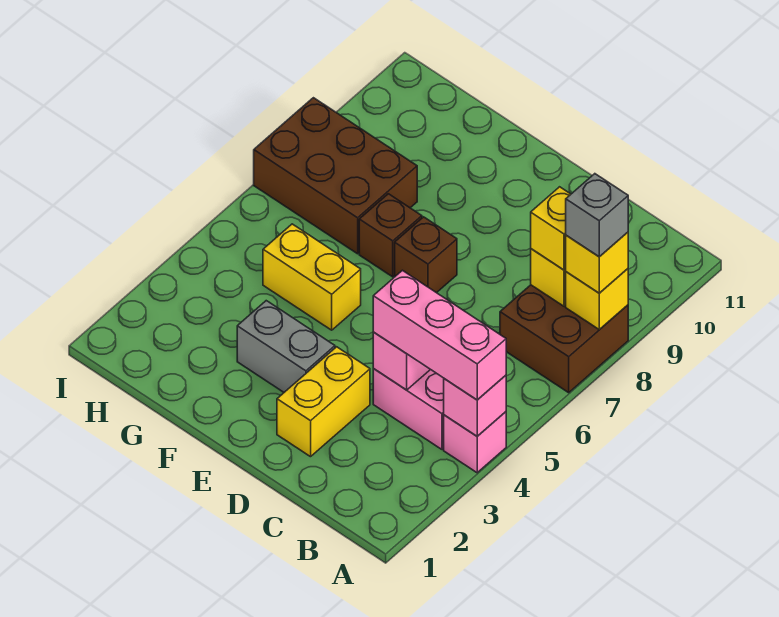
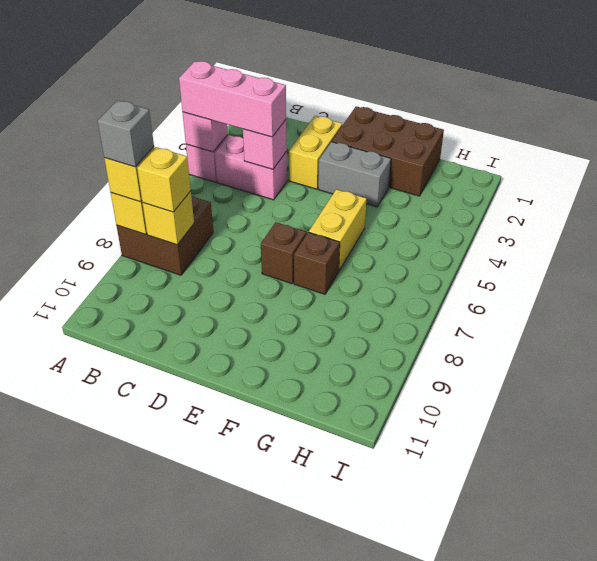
yellow brick F5:G5 level 1 -> yellow brick F5:F6 level 1
brown brick G7:I8 level 1 -> brown brick E1:G2 level 1

